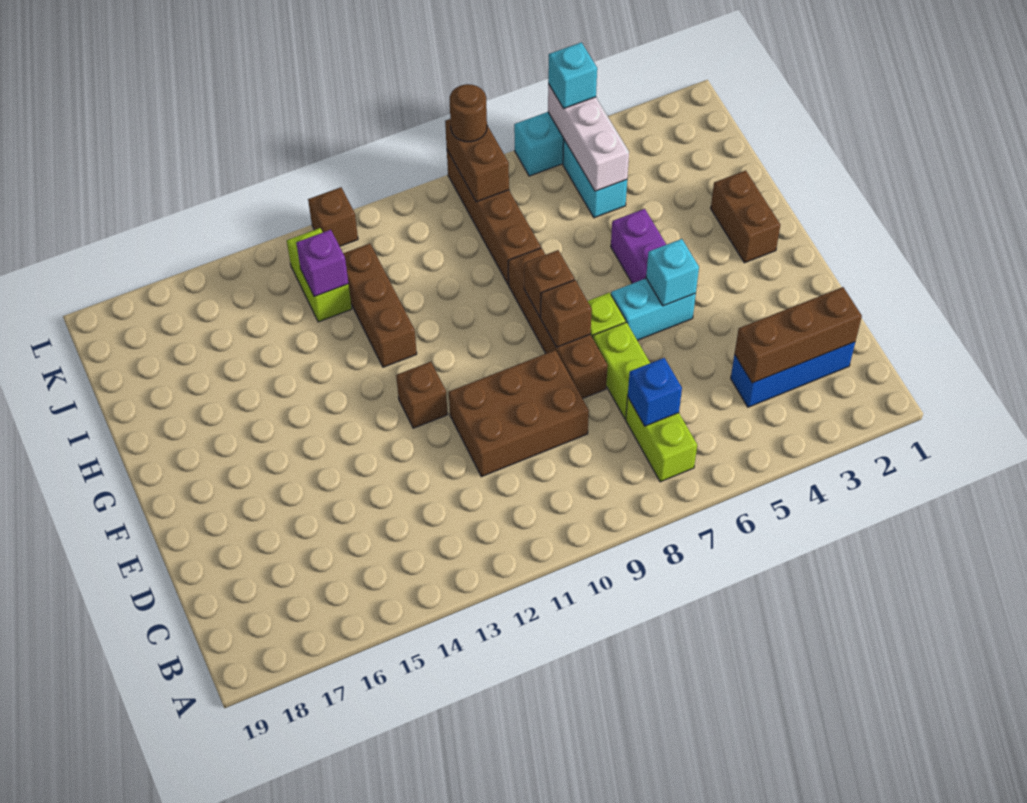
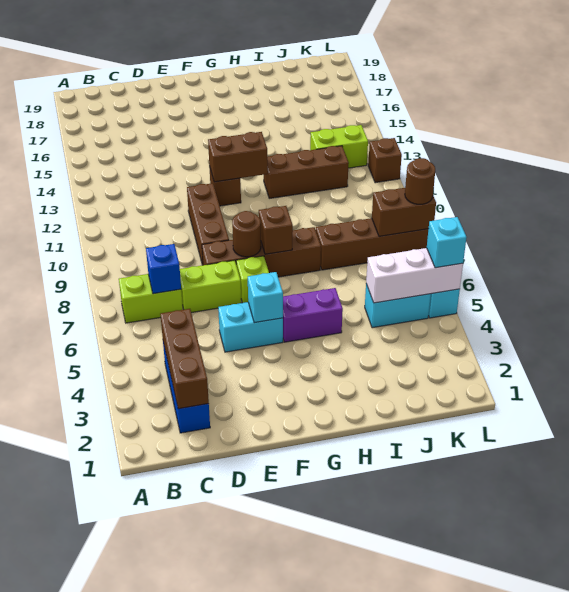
brown brick D9:E11 level 1 -> brown brick E9:E11 level 1
cyan brick F5:F6 level 1 -> cyan brick E5:F5 level 1
brown brick F8 level 2 -> brown round brick F8 level 2
brown brick G2:H2 level 1 -> brown brick F12:G12 level 2
purple brick J13 level 2 -> none

